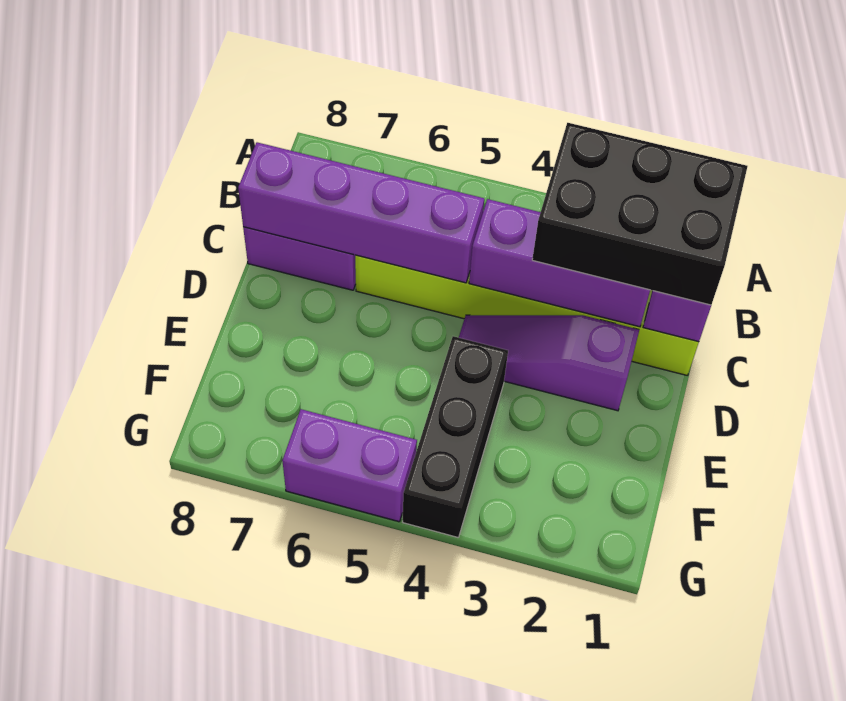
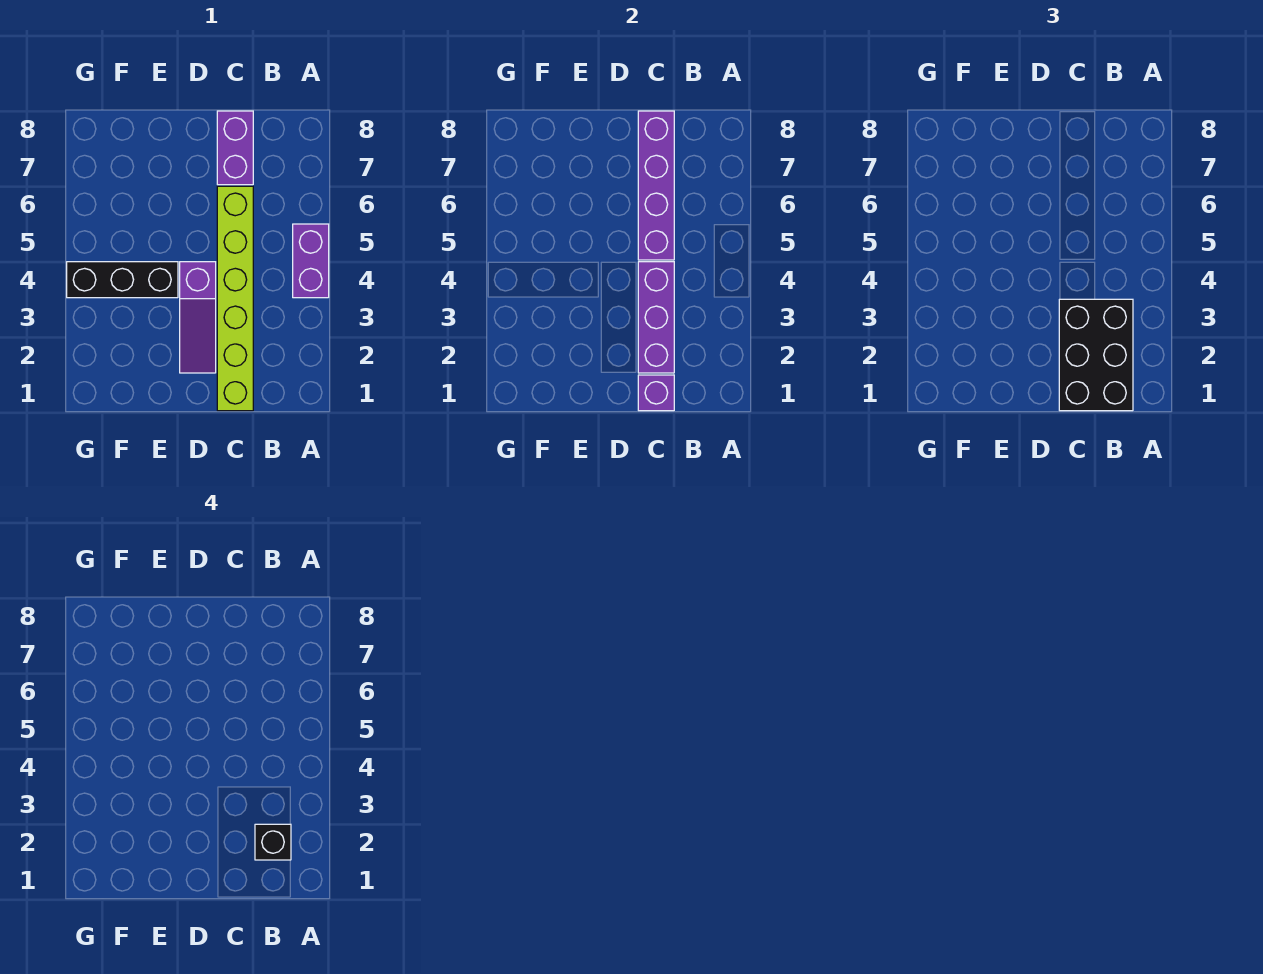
none -> black brick B2 level 4
purple slope D2:D4 level 1 top 2 -> purple slope D2:D4 level 1 top 4
purple brick G5:G6 level 1 -> purple brick A4:A5 level 1

